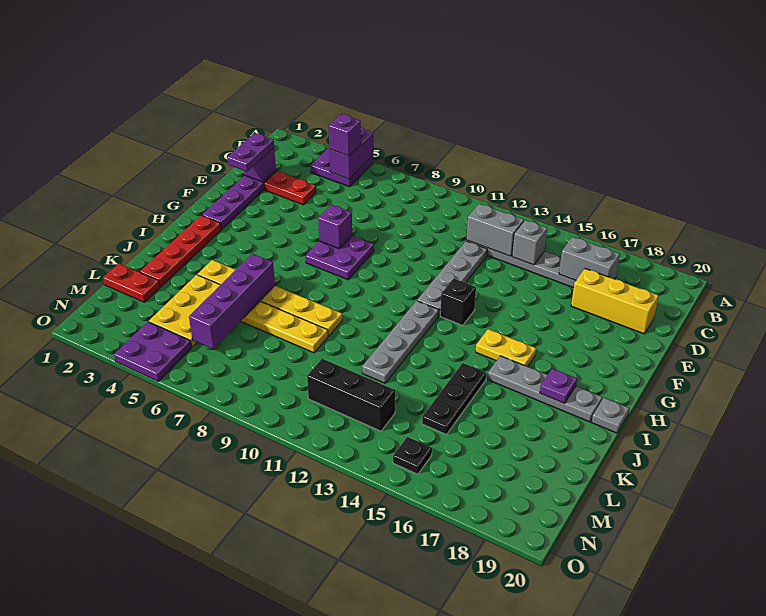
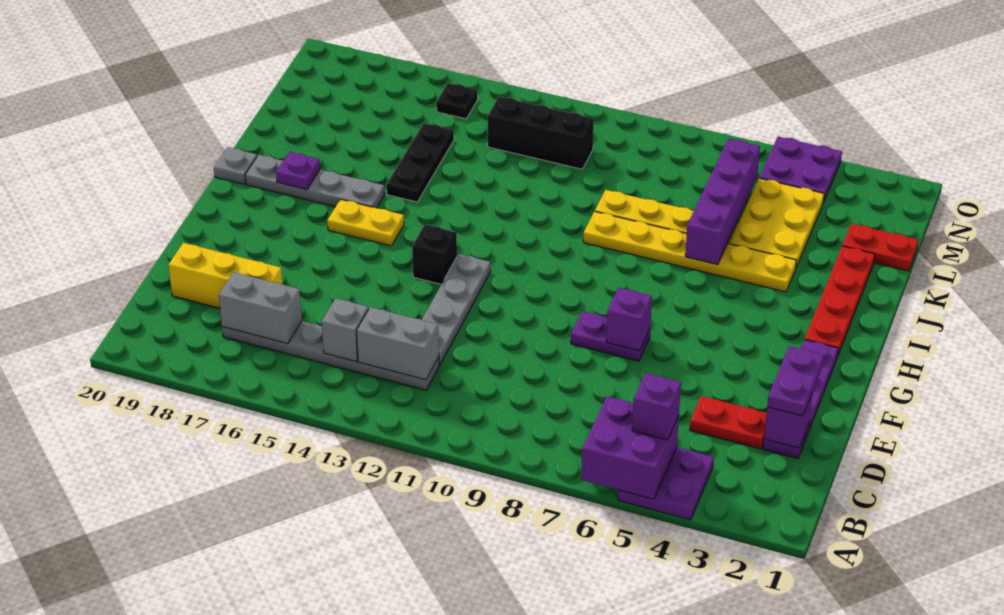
purple brick A5:B5 level 2 -> purple brick A5:B6 level 2
purple plate F7:G8 level 1 -> purple plate F7:F8 level 1
grey plate H12:K12 level 1 -> none

